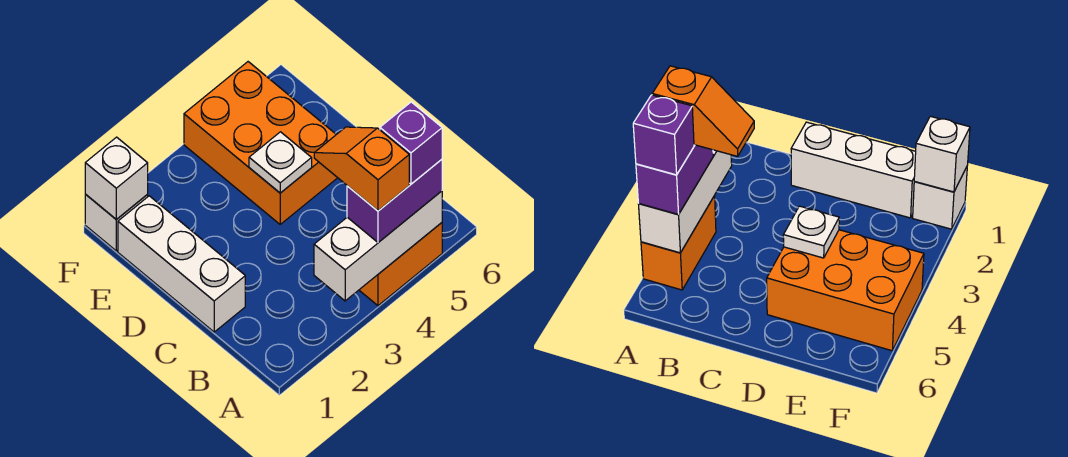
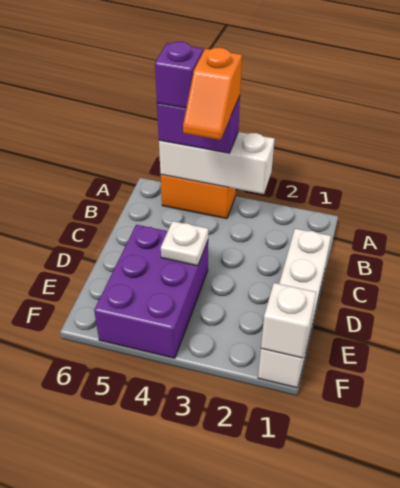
orange brick D4:F5 level 1 -> purple brick D4:F5 level 1

